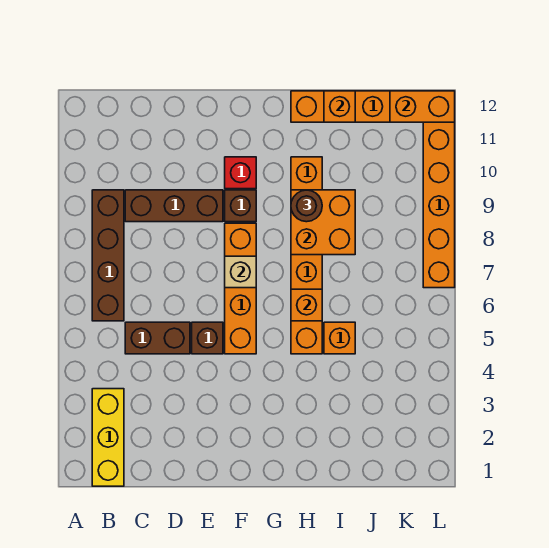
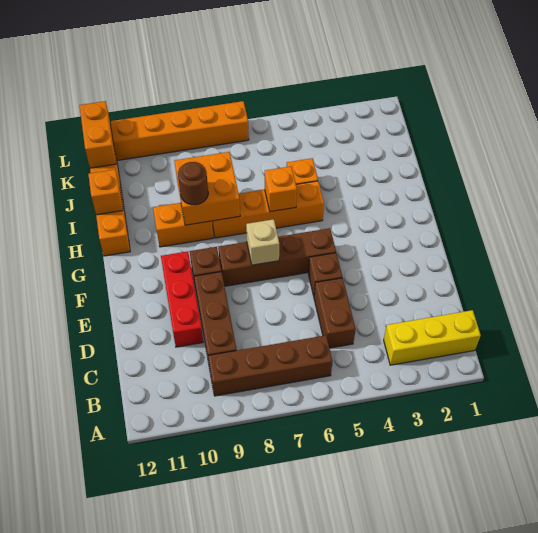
orange brick F5:F8 level 1 -> brown brick F5:F8 level 1
red brick F10 level 1 -> red brick D10:F10 level 1

